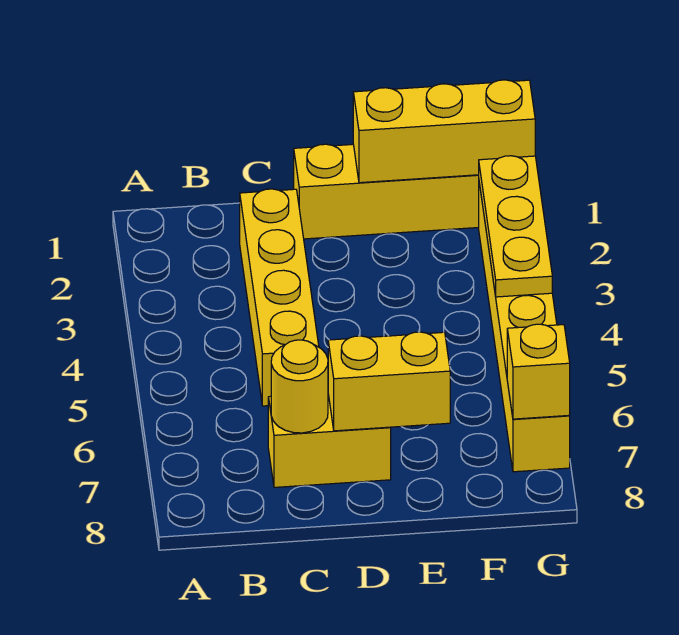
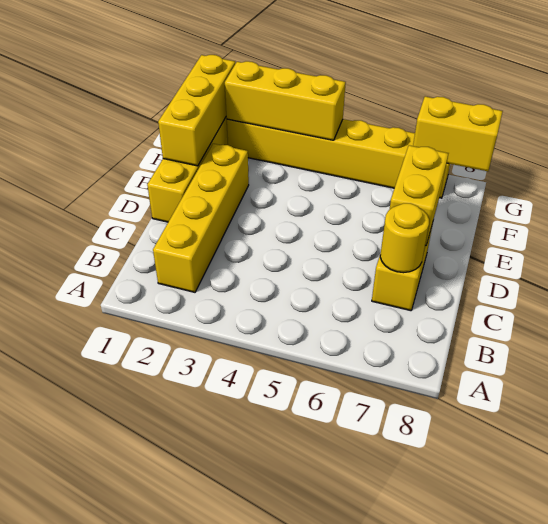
yellow brick C2:C5 level 1 -> yellow brick B2:E2 level 1
yellow plate G2:G4 level 2 -> yellow brick G2:G4 level 2
yellow brick G7 level 2 -> yellow brick G7:G8 level 2

